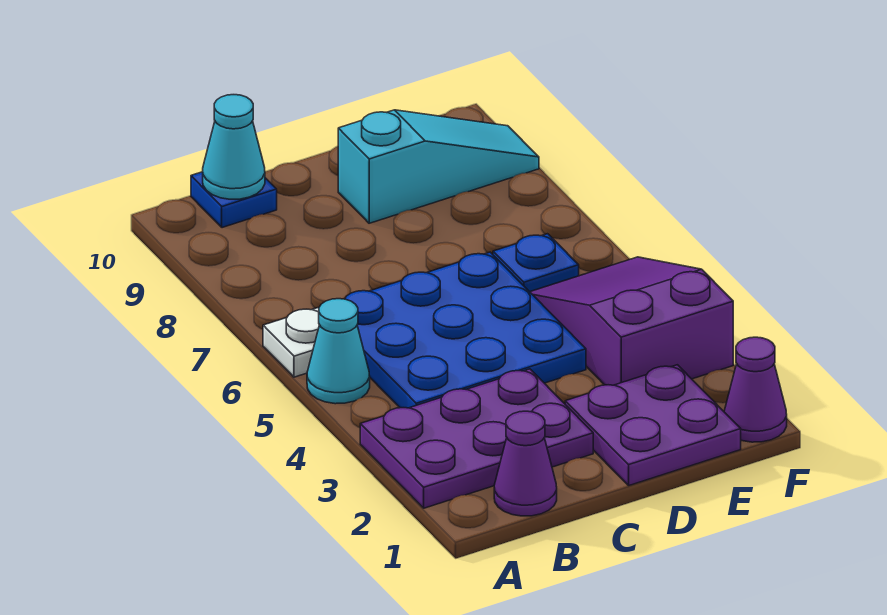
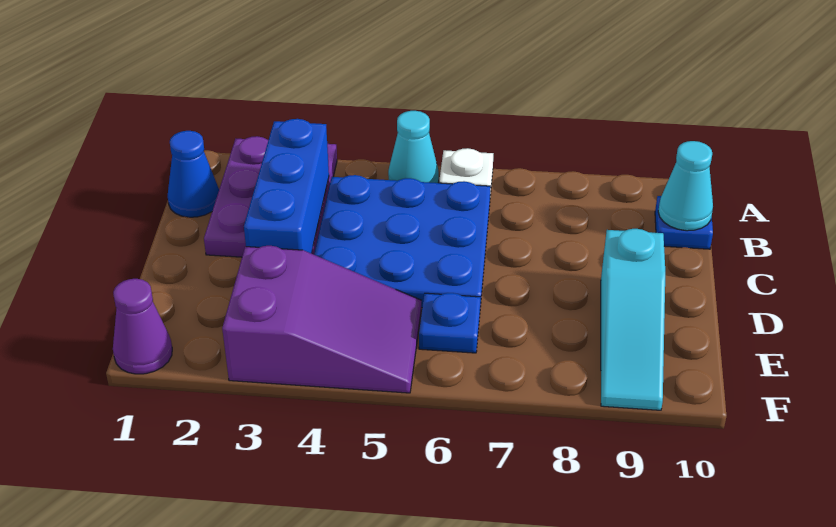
purple cone B1 level 1 -> blue cone B1 level 1
none -> blue brick B3:D3 level 2
purple plate D1:E2 level 1 -> none

